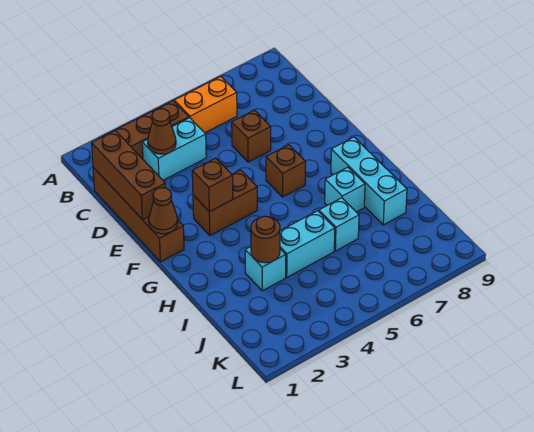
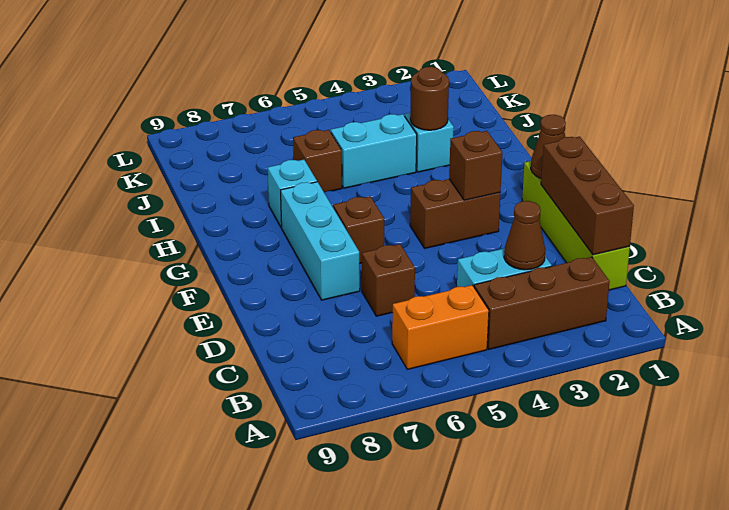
brown brick C1:F1 level 1 -> lime brick C1:F1 level 1
cyan brick G8:I8 level 1 -> cyan brick E7:G7 level 1
cyan brick I6 level 1 -> brown brick I6 level 1

